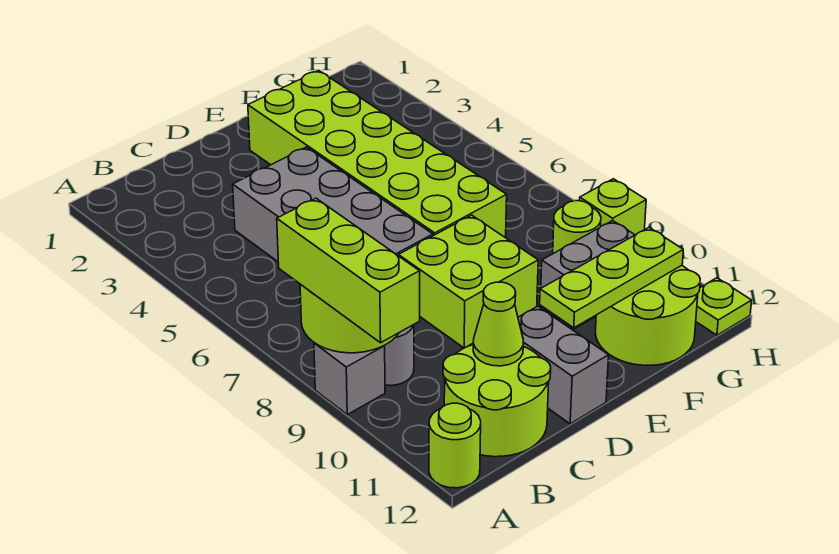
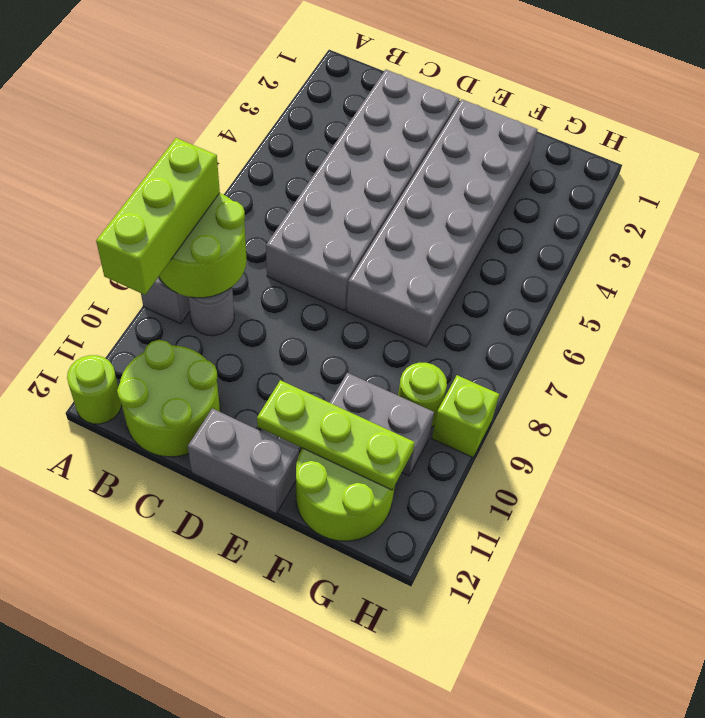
grey brick C4:D7 level 1 -> grey brick C2:D7 level 1
lime cone C11 level 2 -> none
lime brick D8:E9 level 1 -> none
grey brick D11:D12 level 1 -> grey brick D12:E12 level 1
lime brick E2:F7 level 1 -> grey brick E2:F7 level 1
lime plate H12 level 1 -> none

